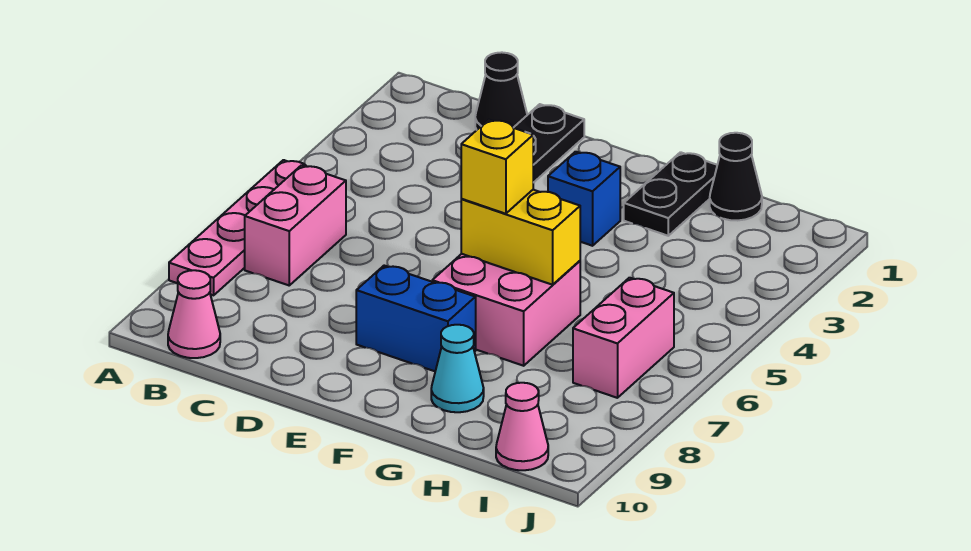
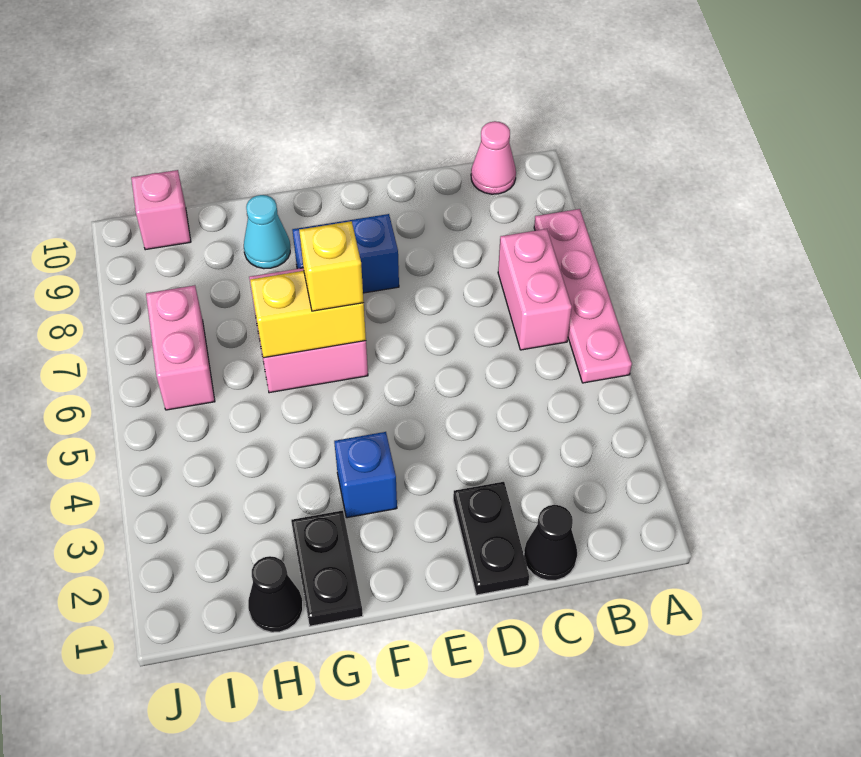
pink cone I10 level 1 -> pink brick I10 level 1

